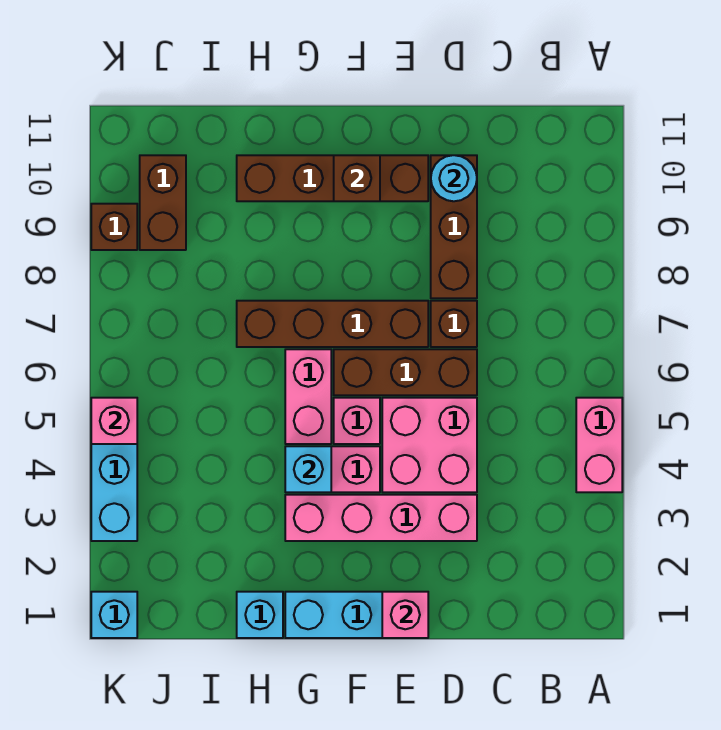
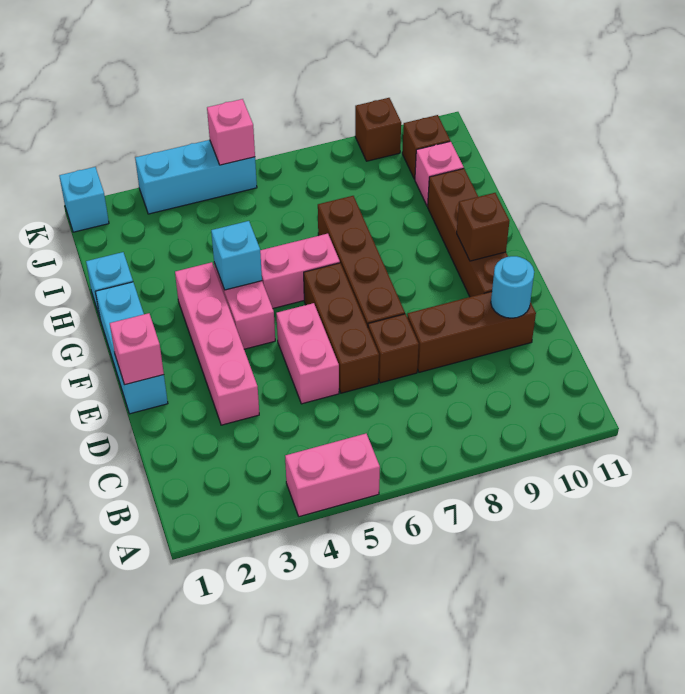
pink brick D4:E5 level 1 -> pink brick D5:E5 level 1
pink brick F5 level 1 -> pink brick I10 level 1
brown brick J9:J10 level 1 -> brown brick J10 level 1

